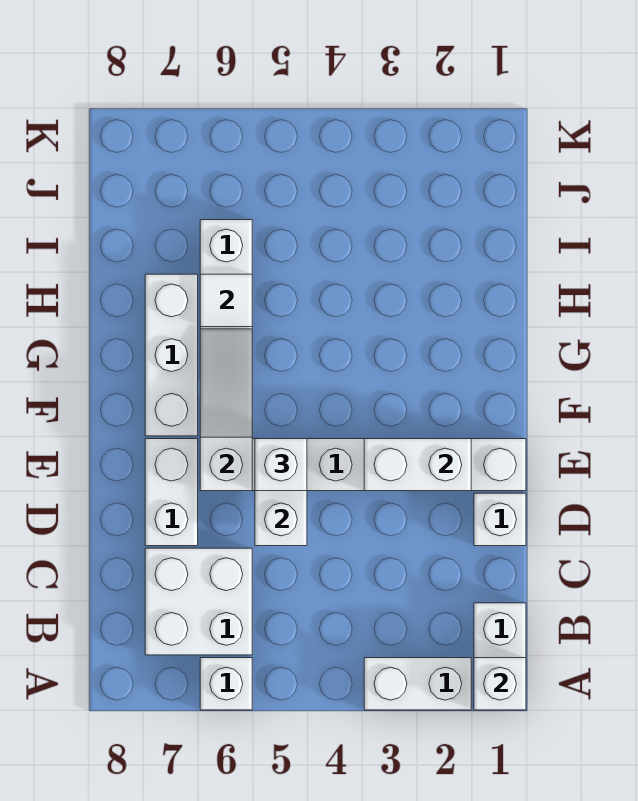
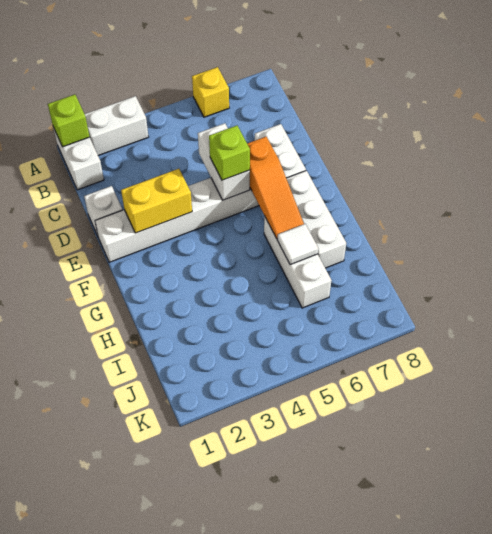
white brick A1 level 2 -> lime brick A1 level 2
white brick A6 level 1 -> yellow brick A6 level 1
white brick B6:C7 level 1 -> none
white brick E2:E3 level 2 -> yellow brick E2:E3 level 2
white brick E5 level 3 -> lime brick E5 level 3
white slope E6:G6 level 2 top E -> orange slope E6:G6 level 2 top E

